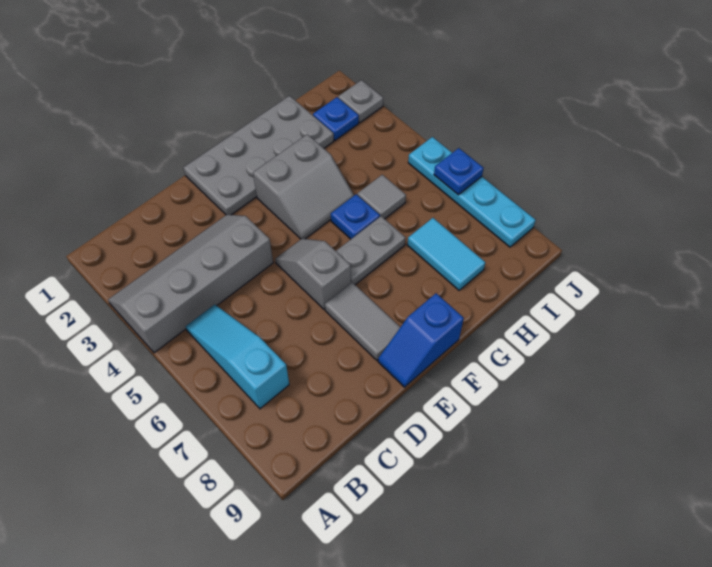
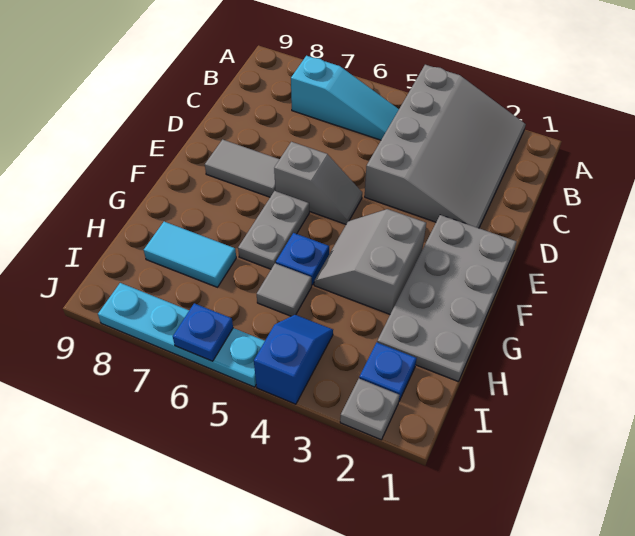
grey slope A3:D4 level 1 top 4 -> grey slope A2:D4 level 1 top 4
blue slope E9:F9 level 1 top F -> blue slope I4:J4 level 1 top J

